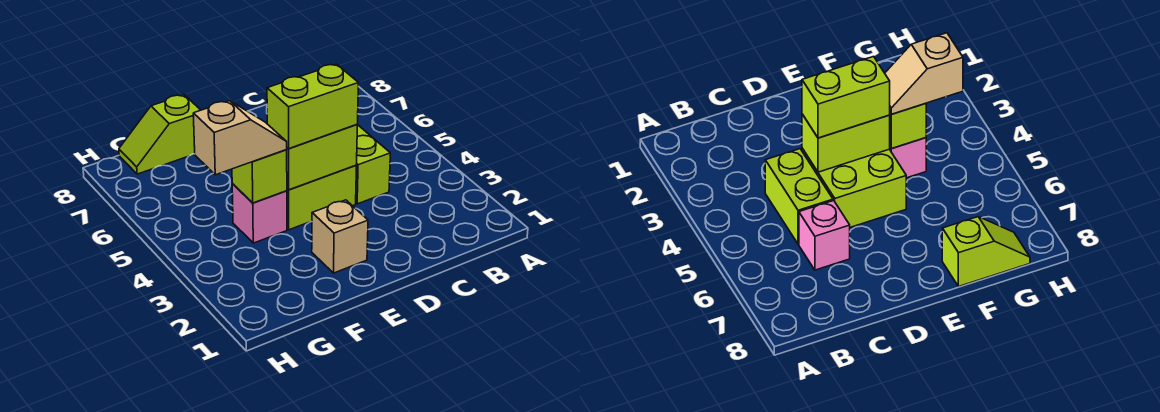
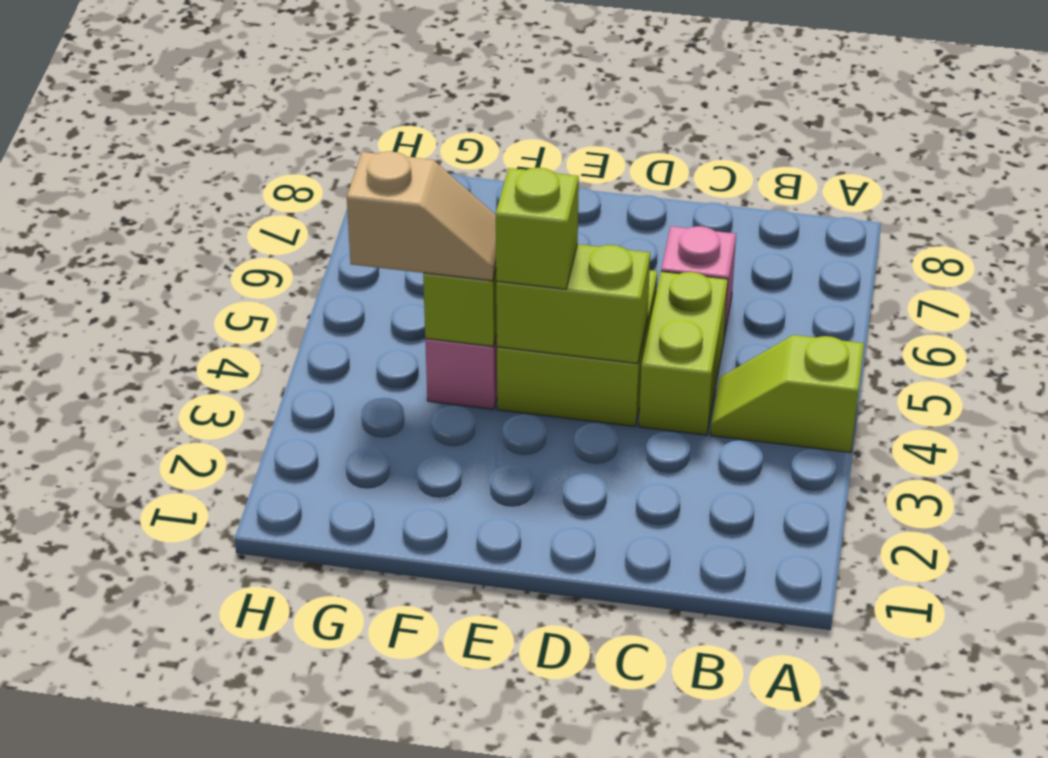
lime brick D4:E4 level 3 -> lime brick E4 level 3
tan brick E2 level 1 -> none
lime slope F8:G8 level 1 top F -> lime slope A4:B4 level 1 top A

